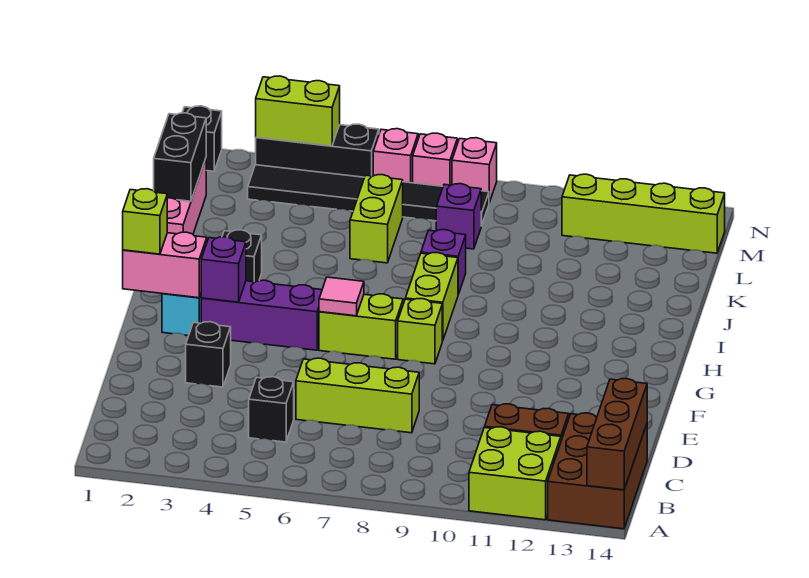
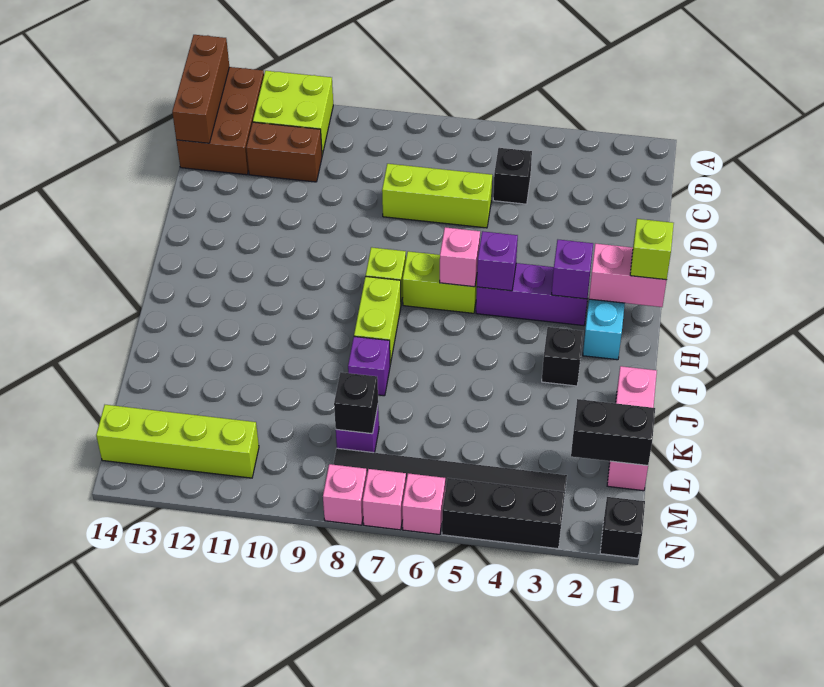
black brick E3 level 1 -> black brick L8 level 2
none -> purple brick G5 level 2
pink tile G6 level 2 -> pink brick G6 level 2
black brick K1:L1 level 2 -> black brick L1:L2 level 2
lime brick K6:L6 level 1 -> none
lime brick N3:N4 level 2 -> none

